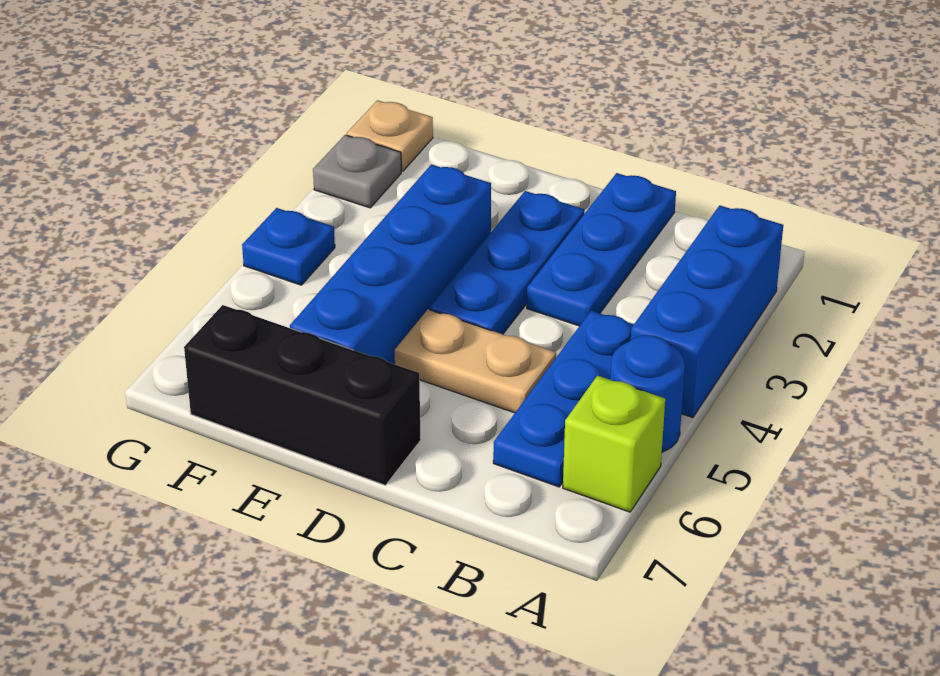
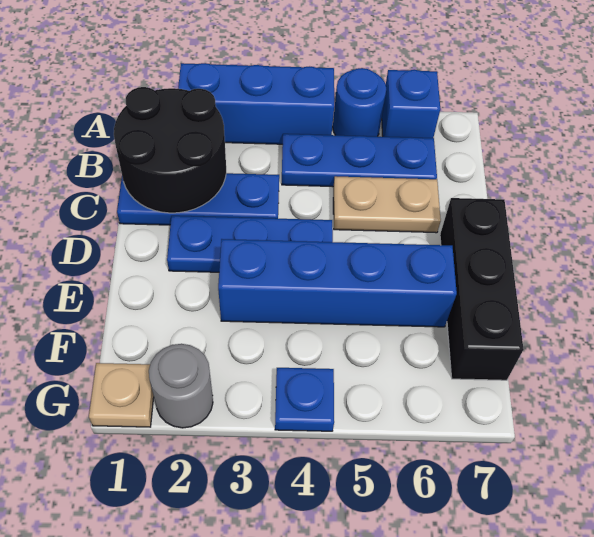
lime brick A6 level 1 -> blue brick A6 level 1
none -> black round brick B1:C2 level 2
tan plate C5:D5 level 1 -> tan plate C5:C6 level 1
grey plate G2 level 1 -> grey round brick G2 level 1

